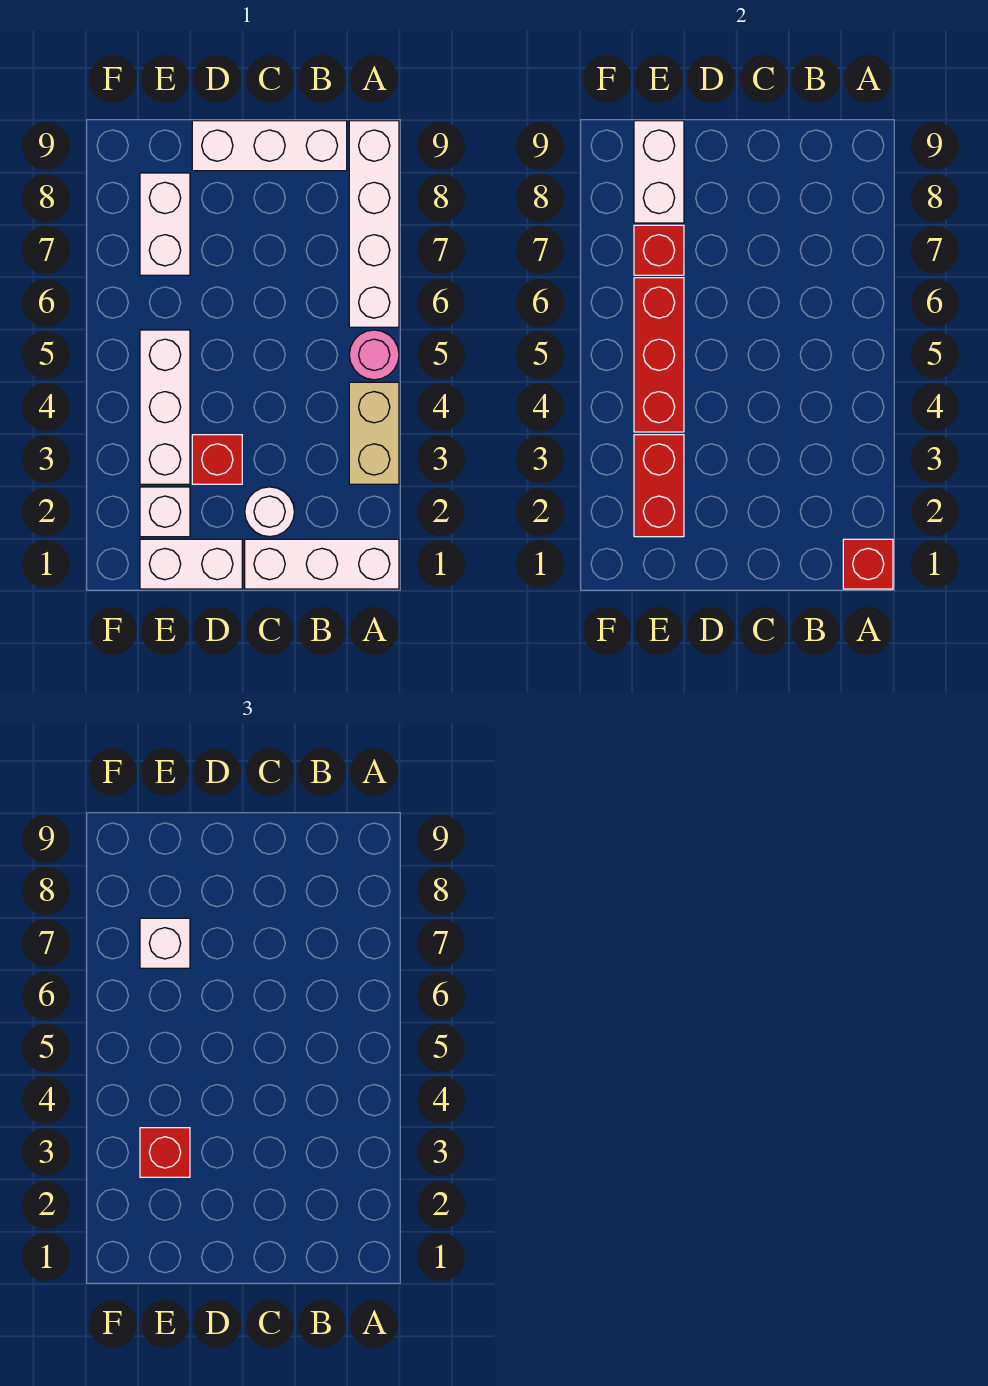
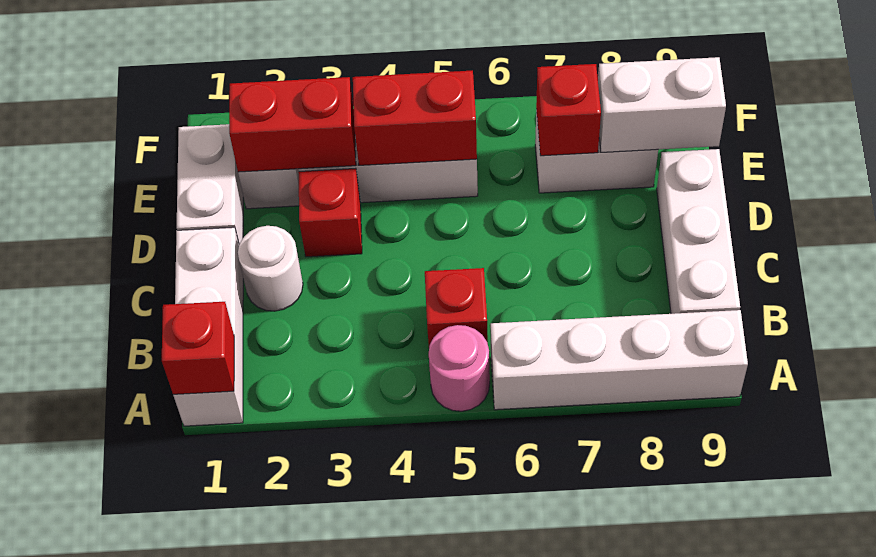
tan brick A3:A4 level 1 -> none
red brick E3 level 3 -> red brick B5 level 1
red brick E4:E6 level 2 -> red brick E4:E5 level 2
white brick E7 level 3 -> none

